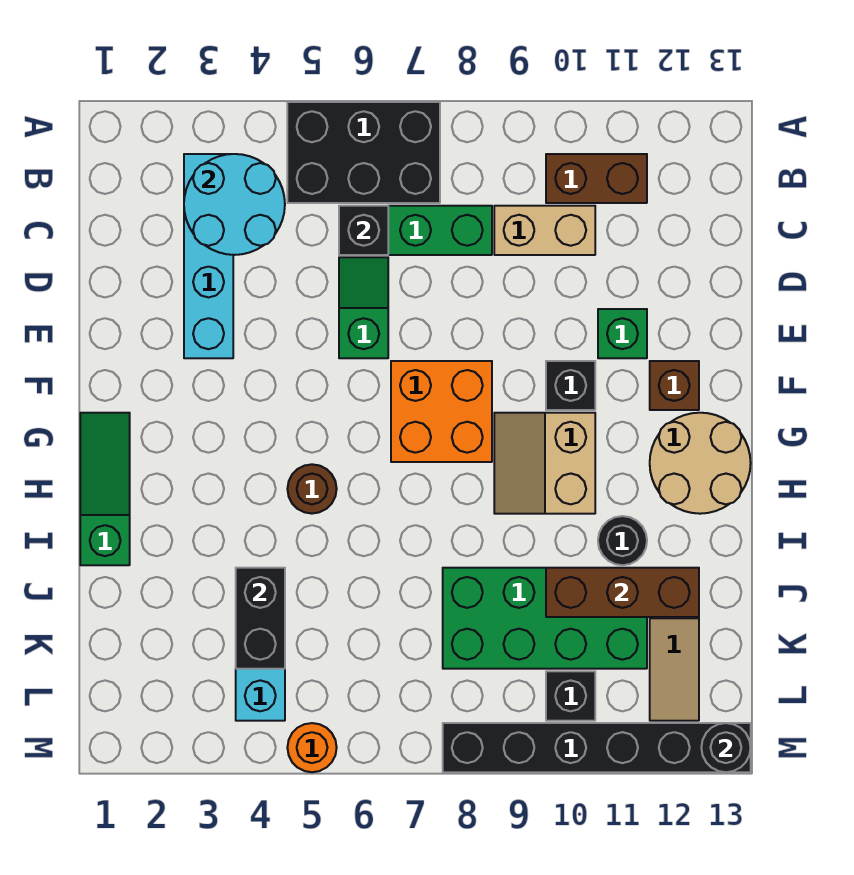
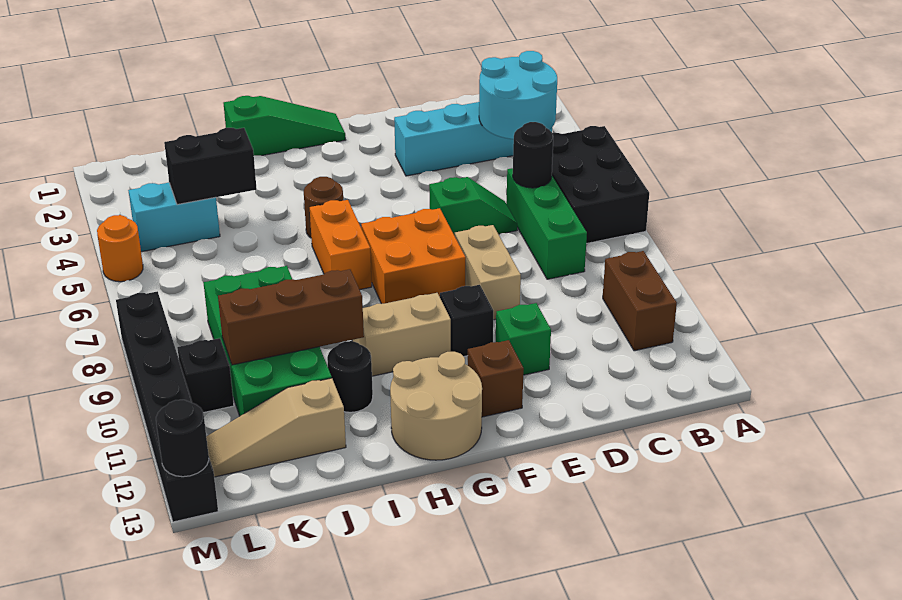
black brick C6 level 2 -> black round brick C6 level 2
tan brick C9:C10 level 1 -> tan brick E8:E9 level 1
none -> orange brick H6:H7 level 1
brown brick J10:J12 level 2 -> brown brick I10:K10 level 2

